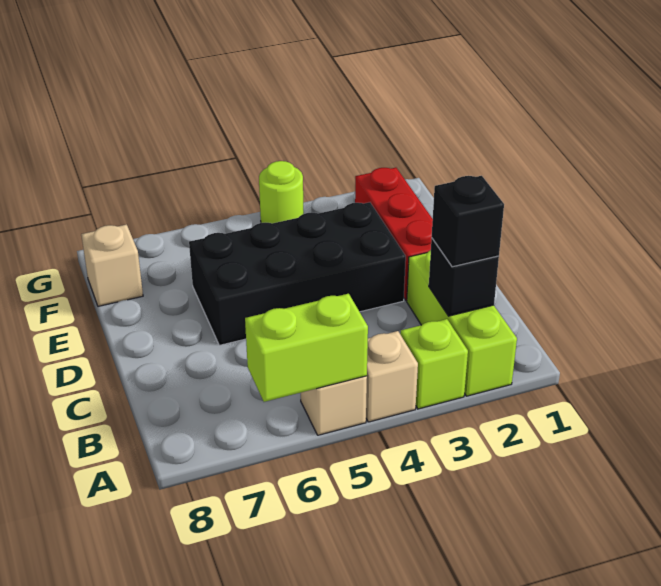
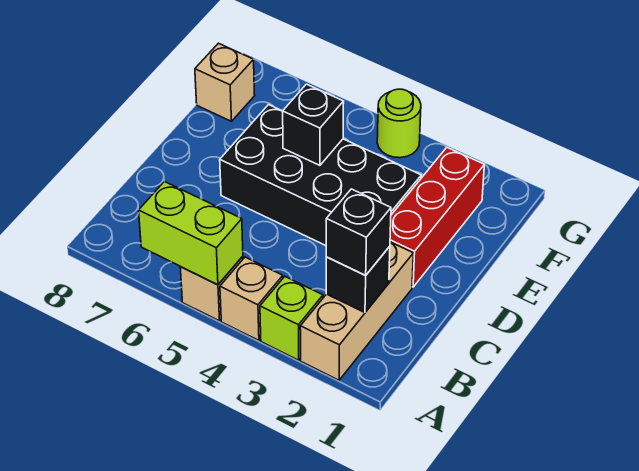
lime brick A2:C2 level 1 -> tan brick A2:C2 level 1
none -> black brick E5 level 2

